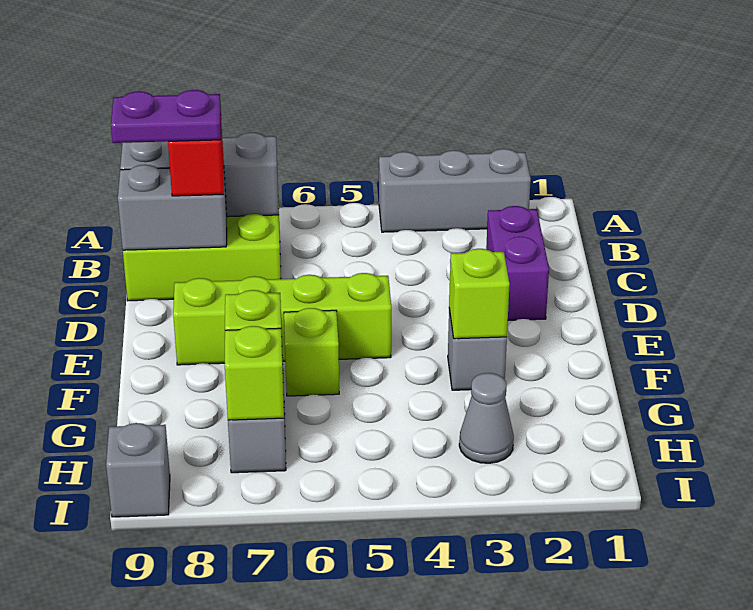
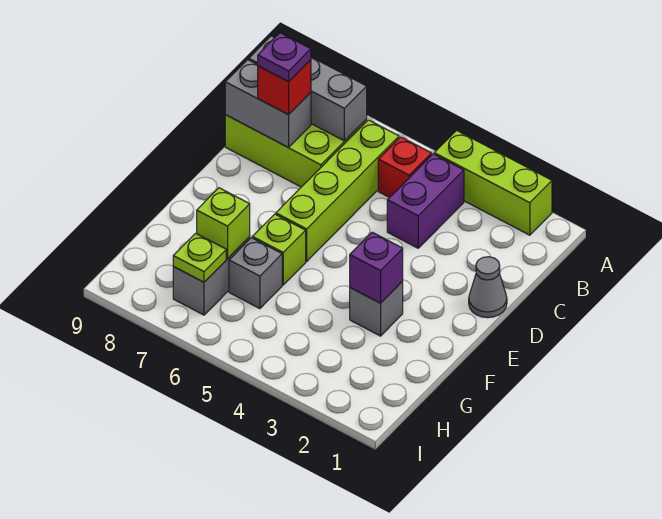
grey brick A2:A4 level 1 -> lime brick A2:A4 level 1
none -> red brick B5 level 1
purple brick C2:D2 level 1 -> purple brick B4:C4 level 1
purple plate C8:C9 level 4 -> purple plate C8 level 4
lime brick E5:E8 level 1 -> lime brick B6:E6 level 1
lime brick F3 level 2 -> purple brick F3 level 2
grey cone H3 level 1 -> grey cone D1 level 1
lime brick H7 level 2 -> lime plate H7 level 2
grey brick I9 level 1 -> grey brick G6 level 1

